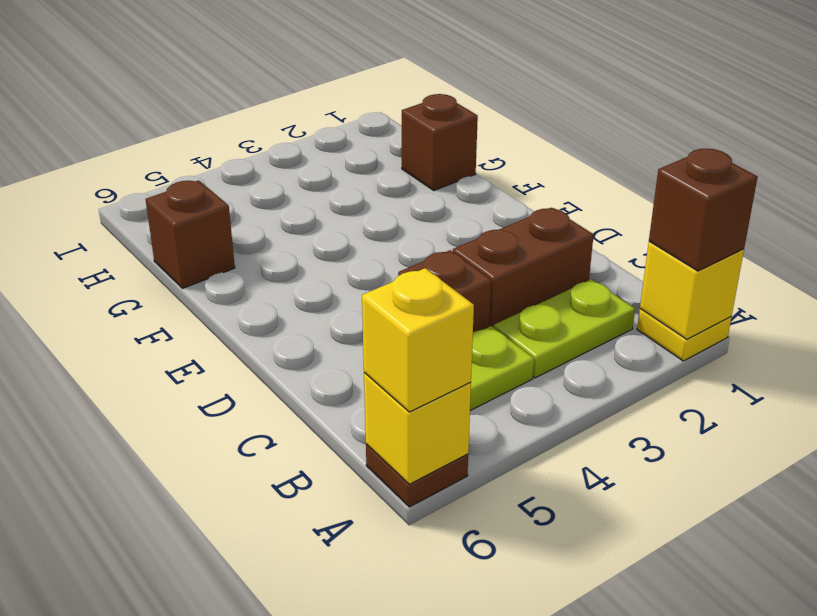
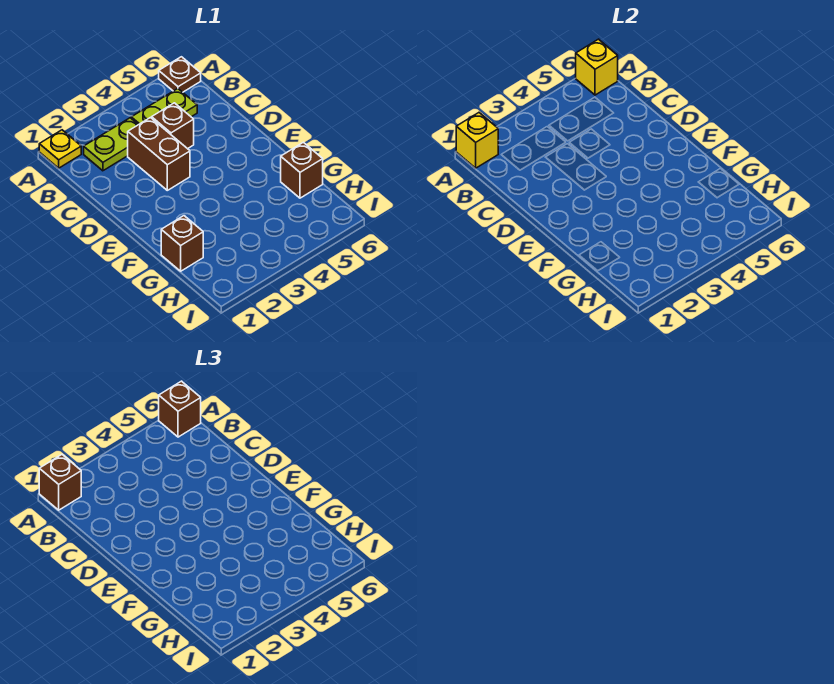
yellow brick A6 level 3 -> brown brick A6 level 3
brown brick C2:C3 level 1 -> brown brick C3:D3 level 1

